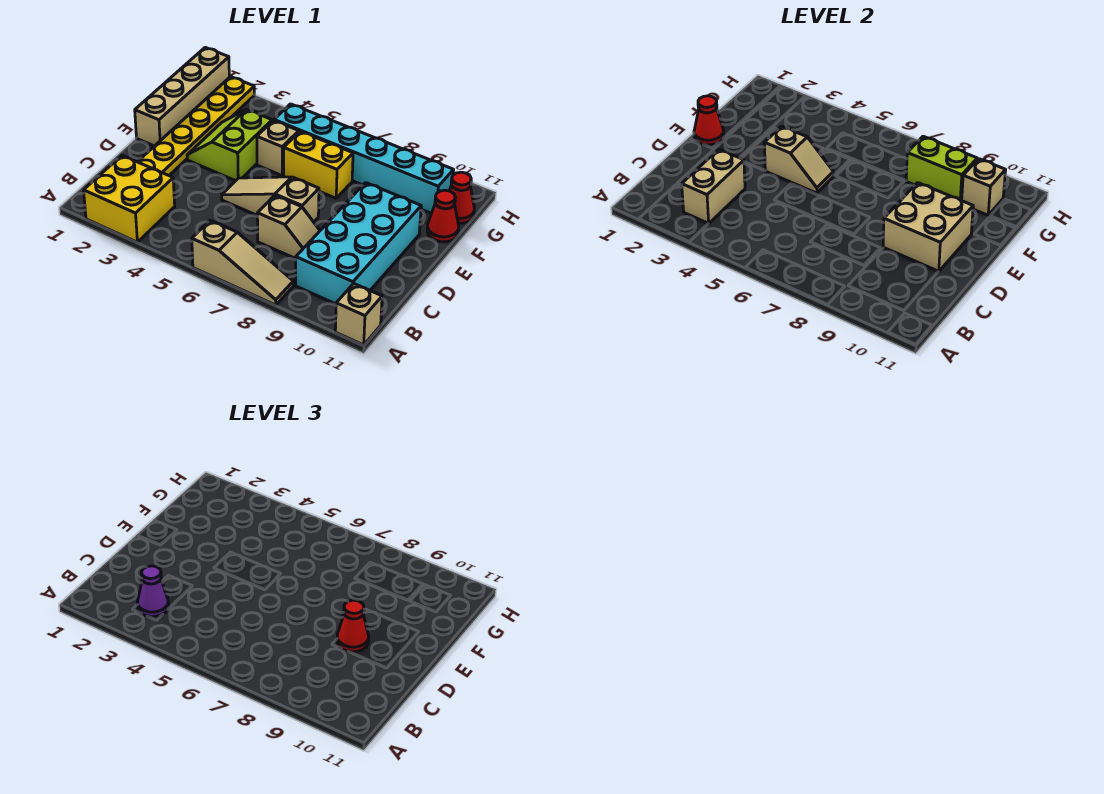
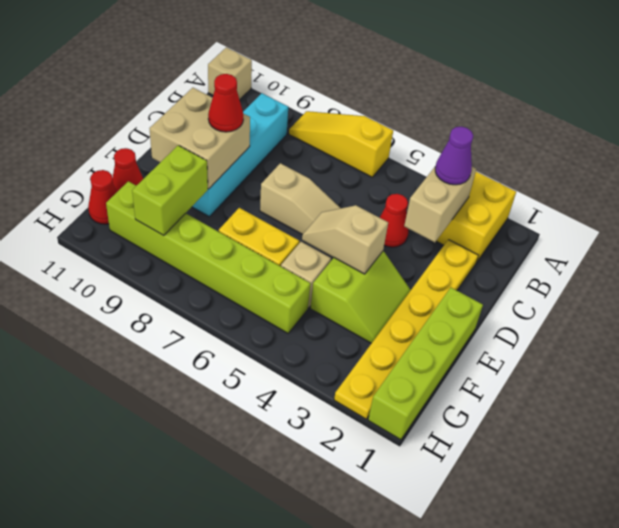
tan slope A6:A8 level 1 top 6 -> yellow slope A6:A8 level 1 top 6
cyan brick B9:E10 level 1 -> cyan brick B9:E9 level 1
tan slope C7:C8 level 1 top 7 -> none
tan brick E1:H1 level 1 -> lime brick E1:H1 level 1
red cone E1 level 2 -> red cone C4 level 1
cyan brick G5:G10 level 1 -> lime brick G5:G10 level 1
lime brick G8:G9 level 2 -> lime brick F9:G9 level 2
tan brick G10 level 2 -> none

